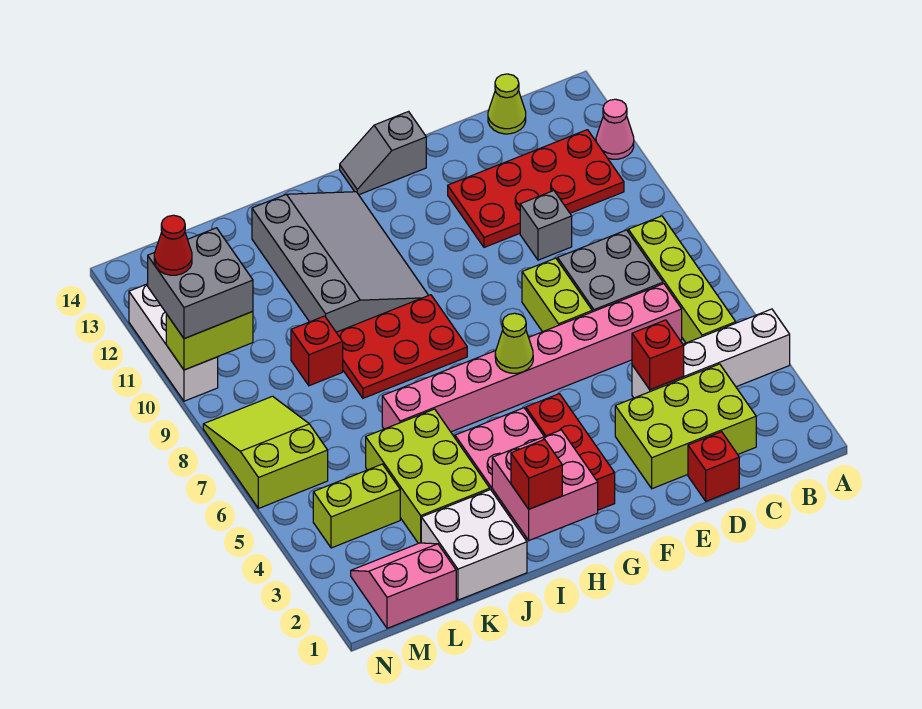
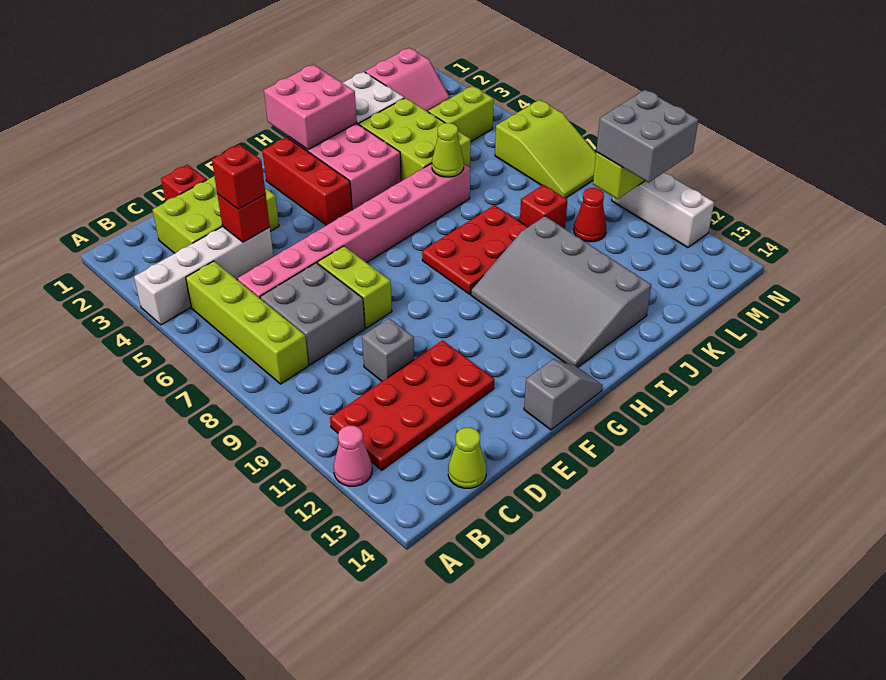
lime cone G6 level 2 -> lime cone J6 level 2
red brick I1 level 3 -> red brick D4 level 3
red cone N11 level 4 -> red cone L10 level 1

